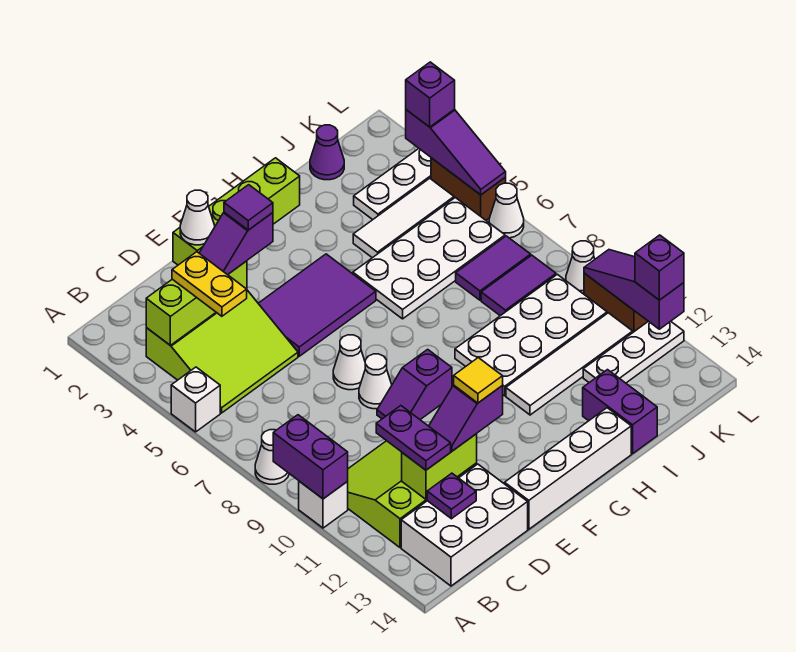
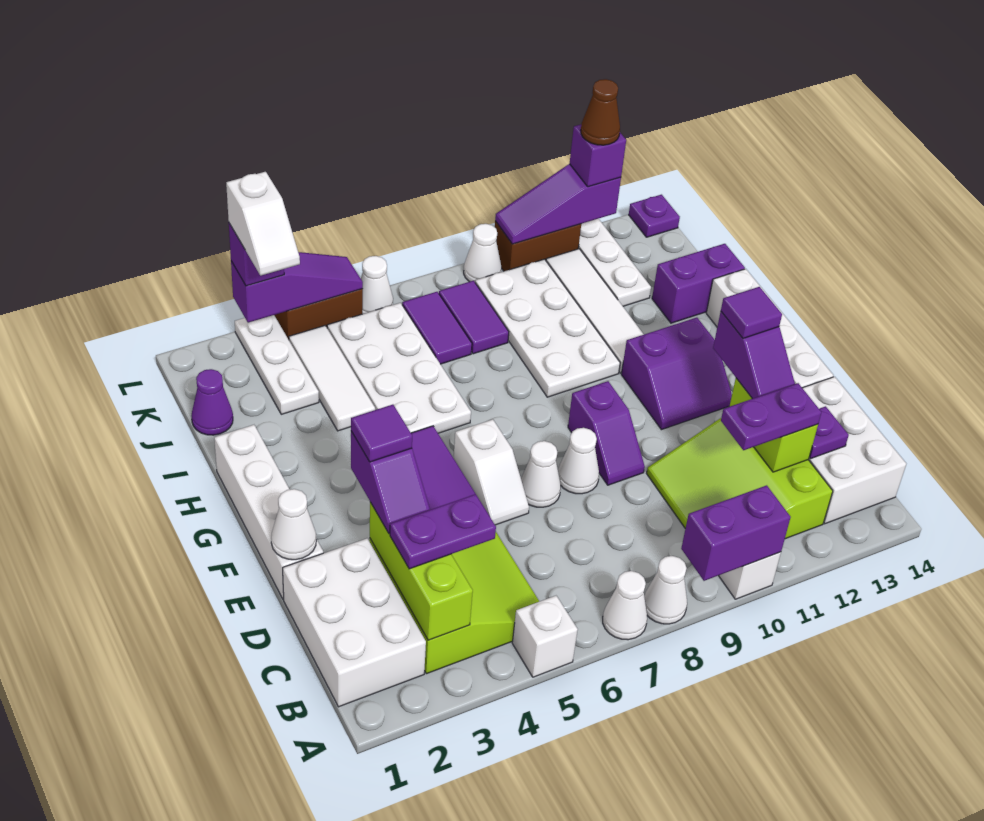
none -> white cone A7 level 1
none -> white brick B1:D2 level 1
yellow plate C3:C4 level 3 -> purple plate C3:C4 level 3
lime brick E1:H1 level 1 -> white brick E1:H1 level 1
none -> white slope E6:F6 level 1 top F
yellow tile E12 level 4 -> purple tile E12 level 4
none -> purple slope F11:G12 level 1 top G
none -> white slope K3:L3 level 4 top L
none -> brown cone L12 level 4
none -> purple plate L14 level 1

